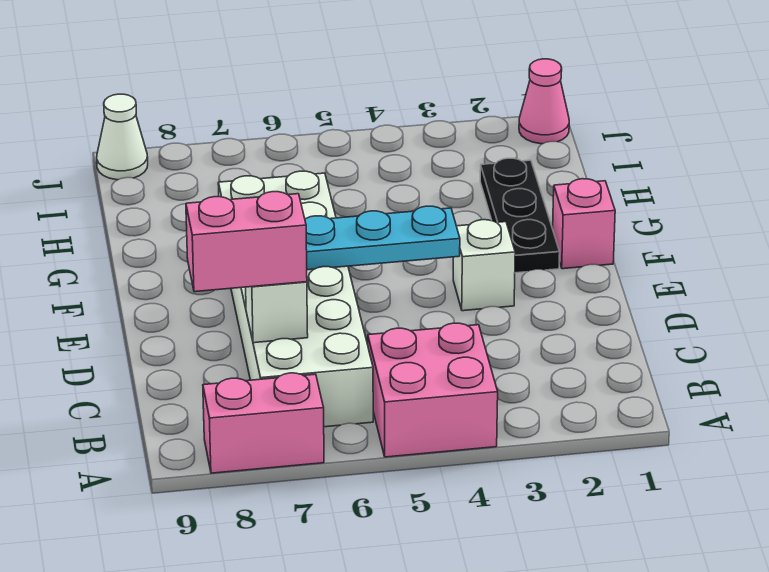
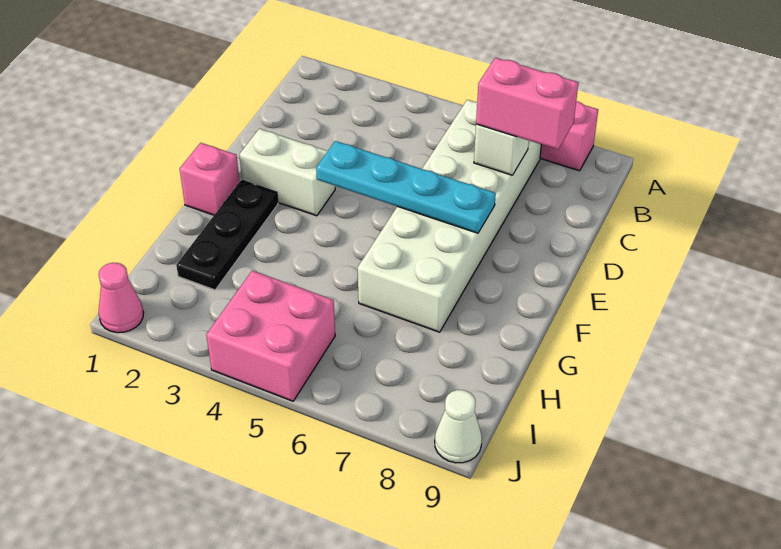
pink brick A4:B5 level 1 -> pink brick I4:J5 level 1
white brick E3 level 1 -> white brick E2:E3 level 1

